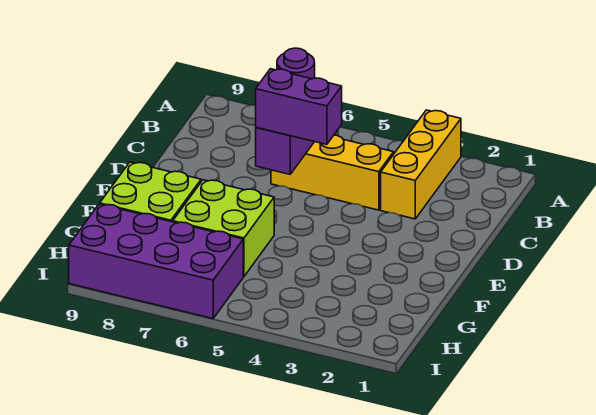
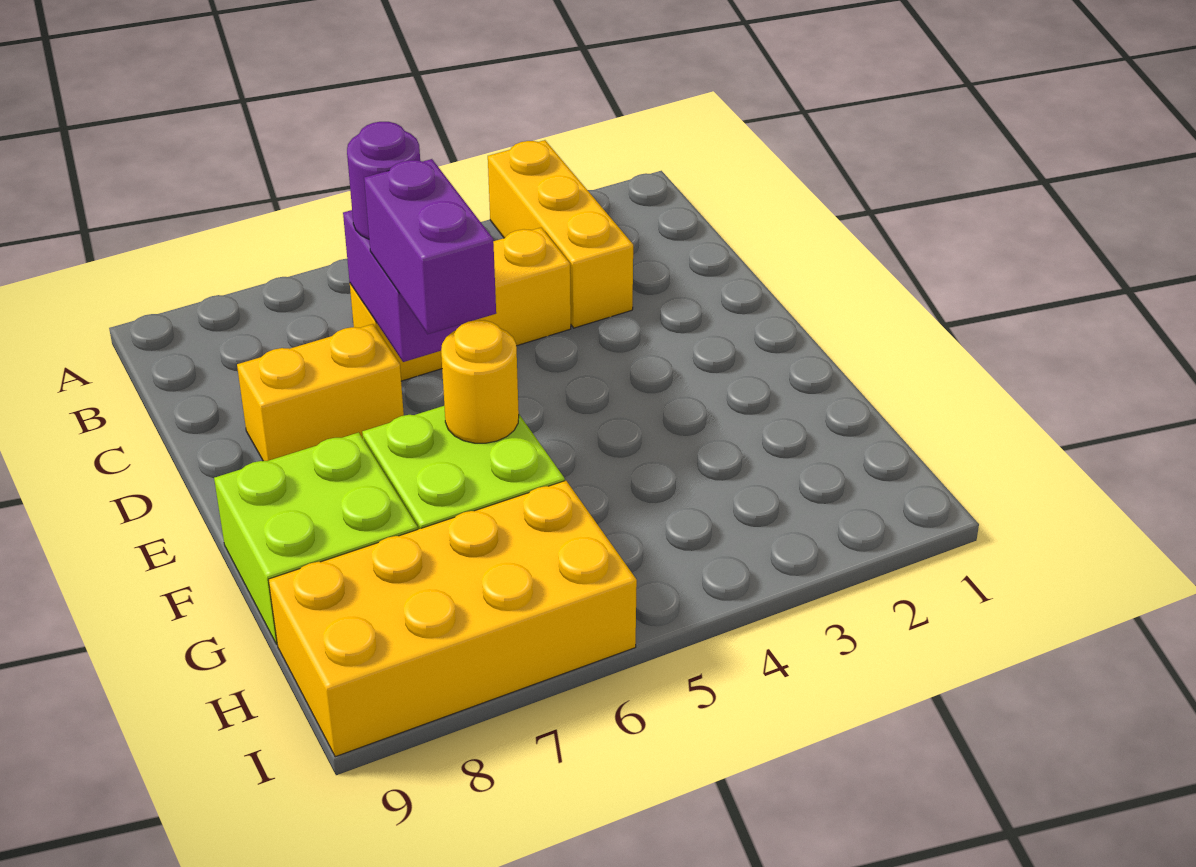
purple brick D5:D6 level 3 -> purple brick D6:E6 level 3
none -> yellow brick D7:D8 level 1
none -> yellow round brick F6 level 2
purple brick H6:I9 level 1 -> yellow brick H6:I9 level 1

